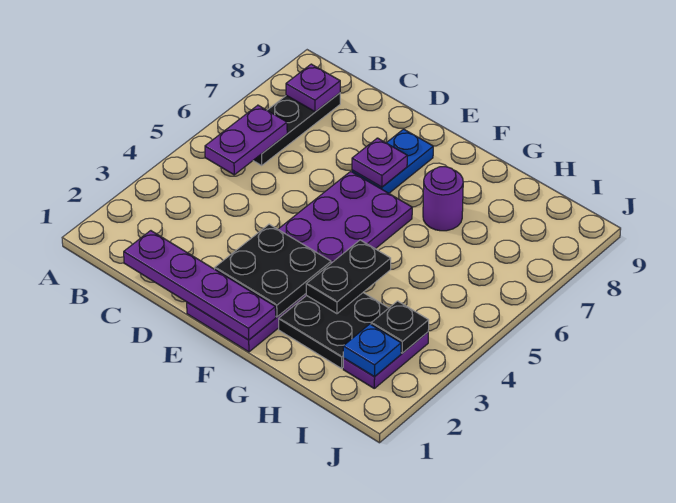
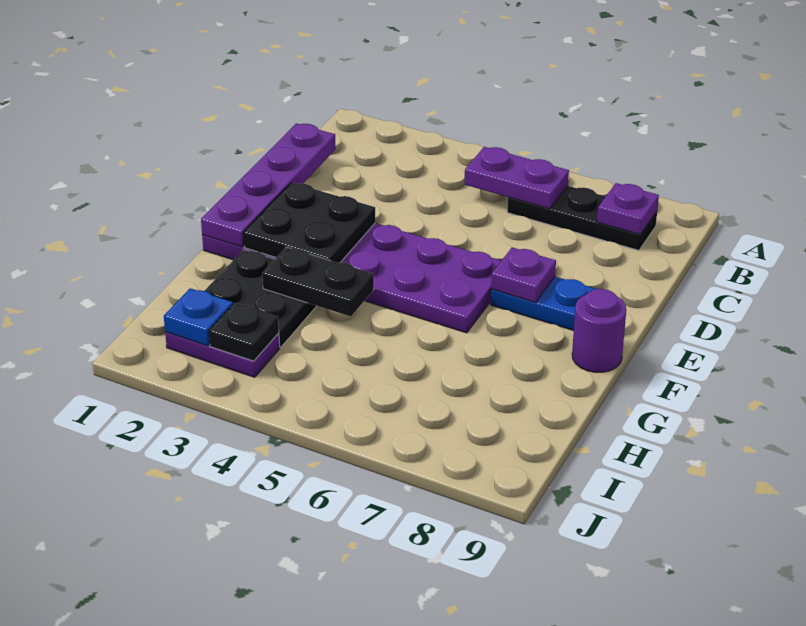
purple round brick G7 level 1 -> purple round brick F9 level 1

